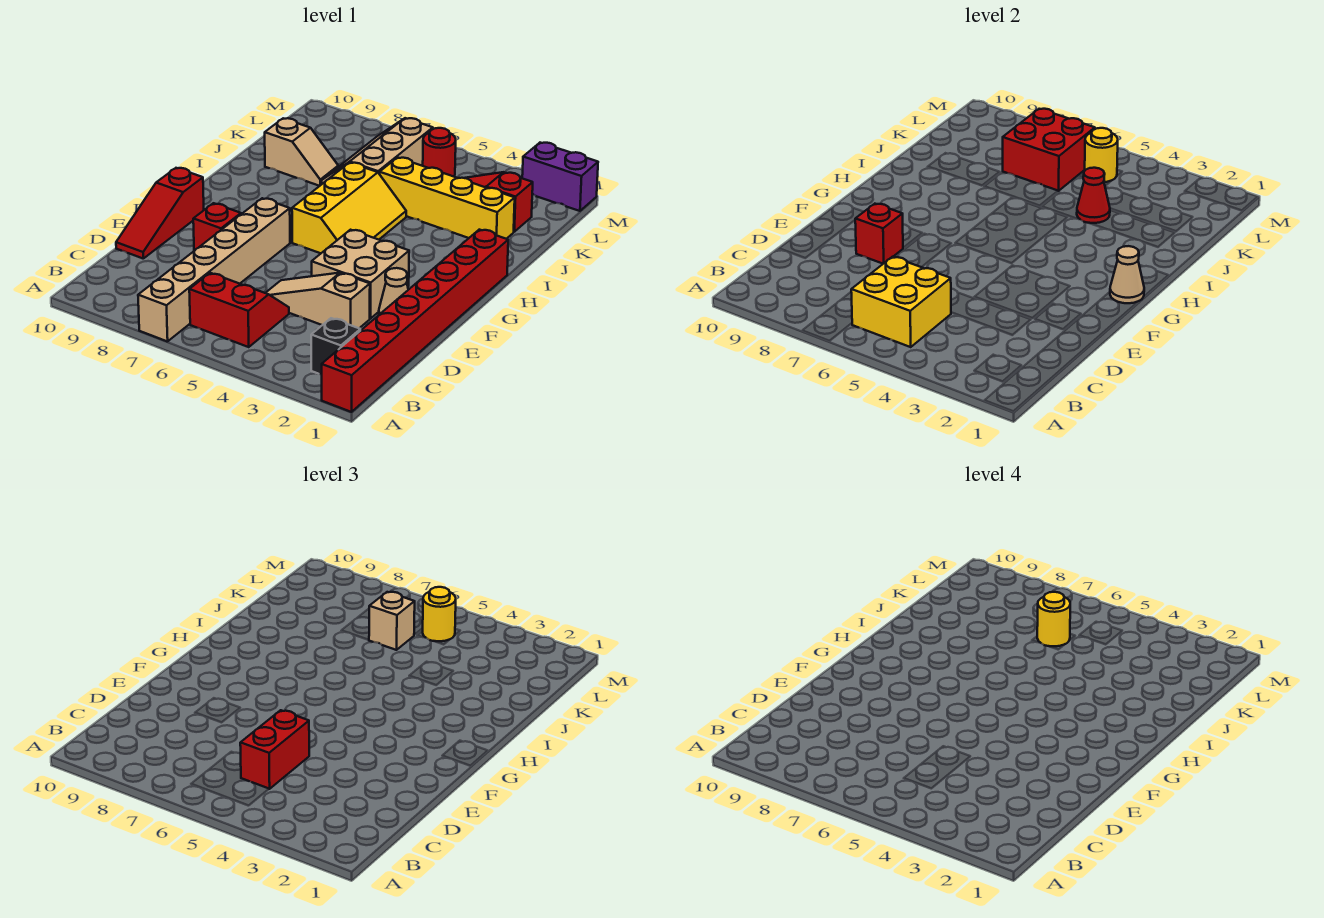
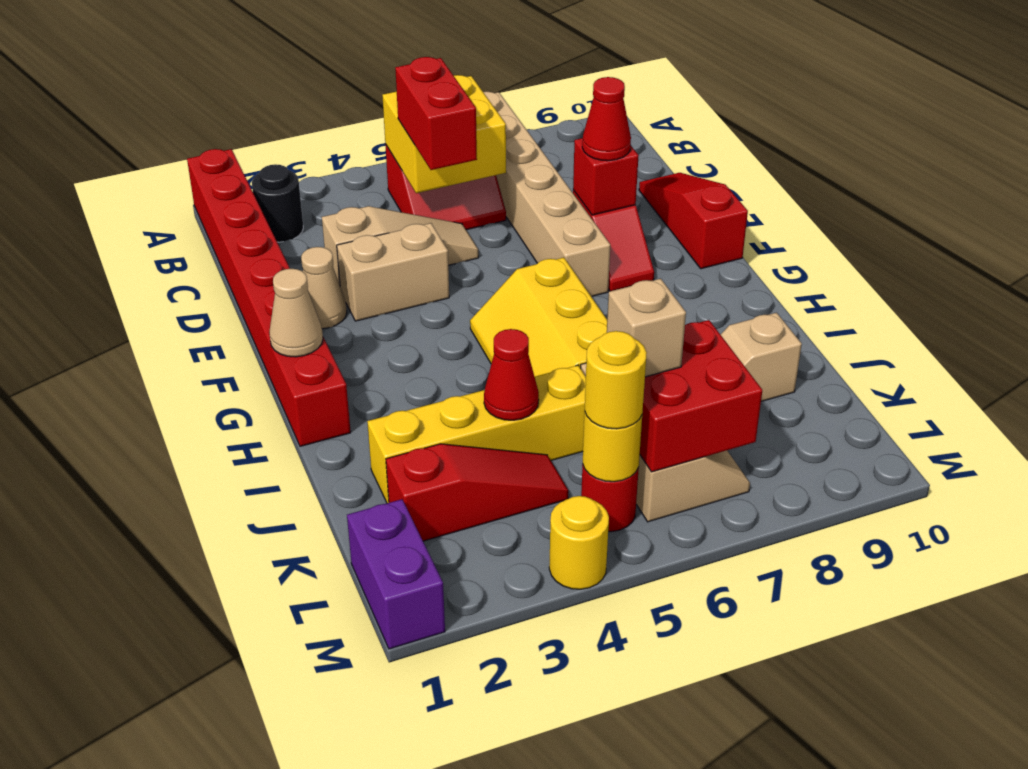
black brick B2 level 1 -> black round brick B2 level 1
tan brick E3:F4 level 1 -> tan brick E3:E4 level 1
none -> red cone E8 level 3
yellow round brick K6 level 4 -> yellow round brick M4 level 1
purple brick M1:M2 level 1 -> purple brick L1:M1 level 1

